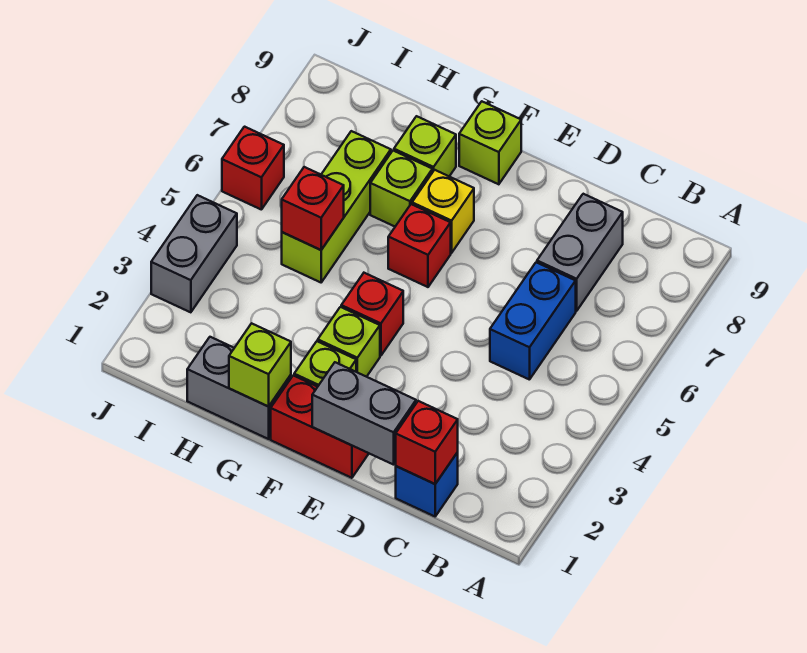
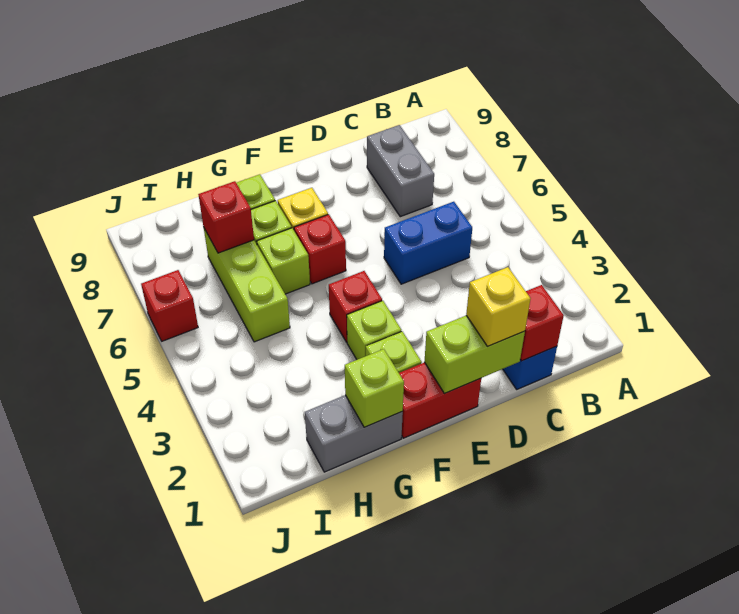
blue brick C5:C6 level 1 -> blue brick C5:D5 level 1
grey brick D1:E1 level 2 -> lime brick D1:E1 level 2
none -> yellow brick D1 level 3
lime brick F9 level 1 -> lime brick G6 level 1
red brick H5 level 2 -> red brick H7 level 2
grey brick J3:J4 level 1 -> none

